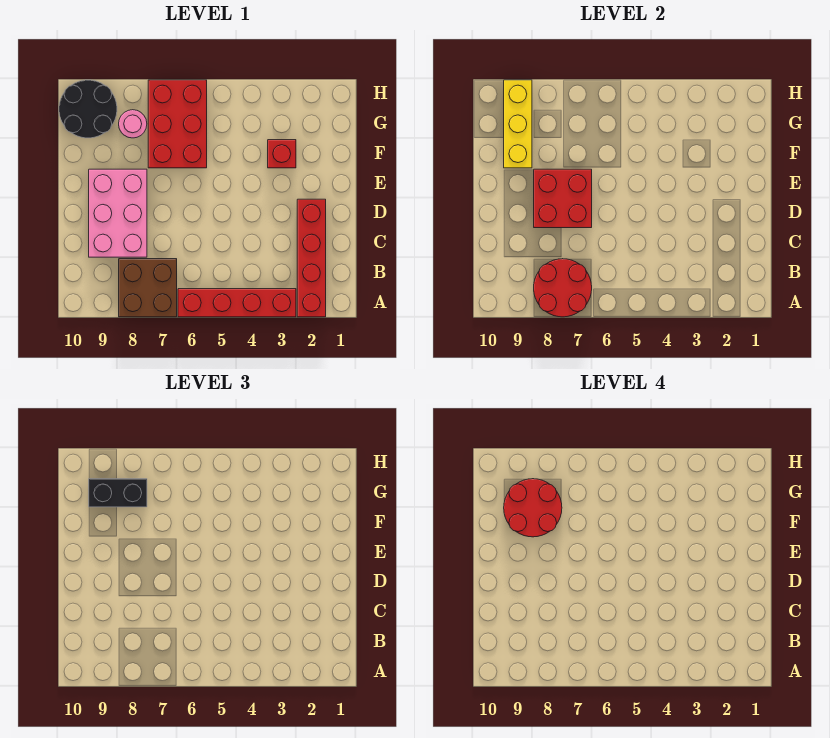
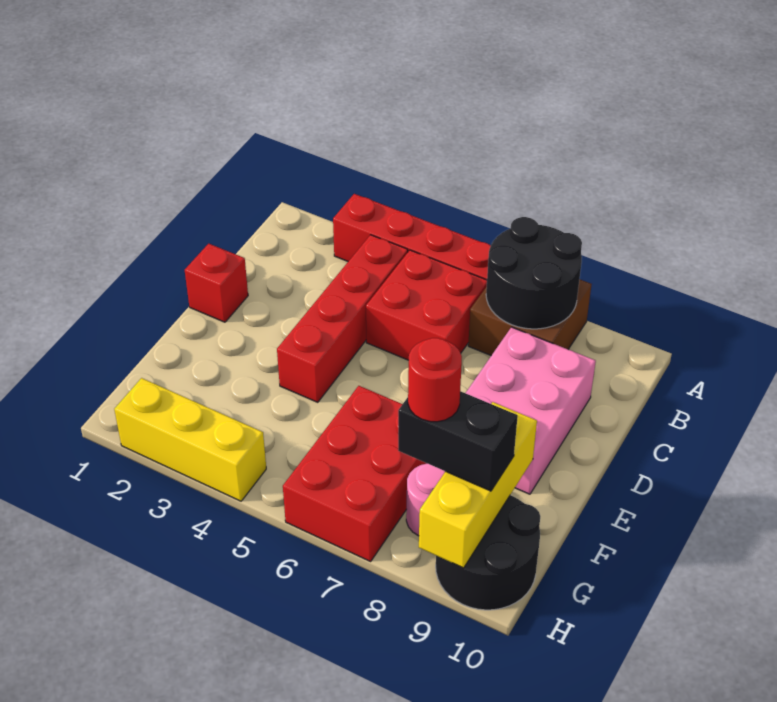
red brick A2:D2 level 1 -> red brick B4:E4 level 1
red round brick A7:B8 level 2 -> black round brick A7:B8 level 2
red brick D7:E8 level 2 -> red brick B5:C6 level 1
red brick F3 level 1 -> red brick D1 level 1
red round brick F8:G9 level 4 -> red round brick G8 level 4
none -> yellow brick H2:H4 level 1

